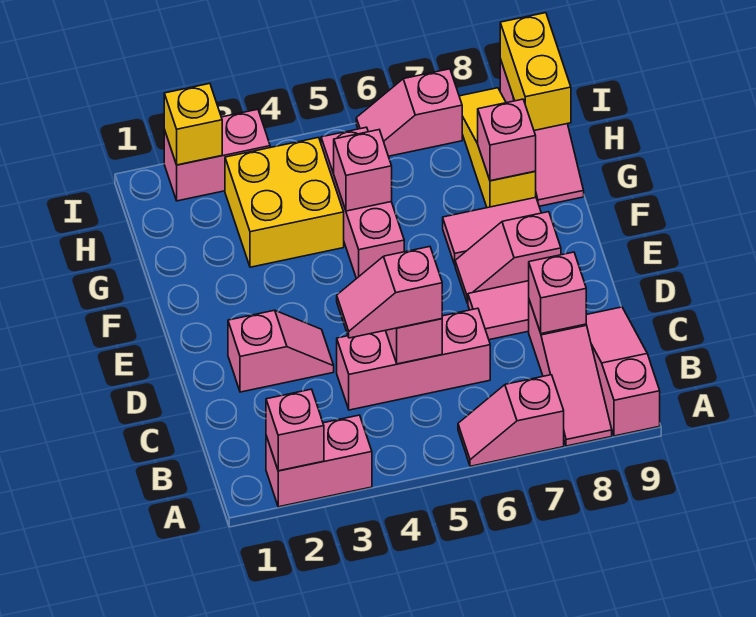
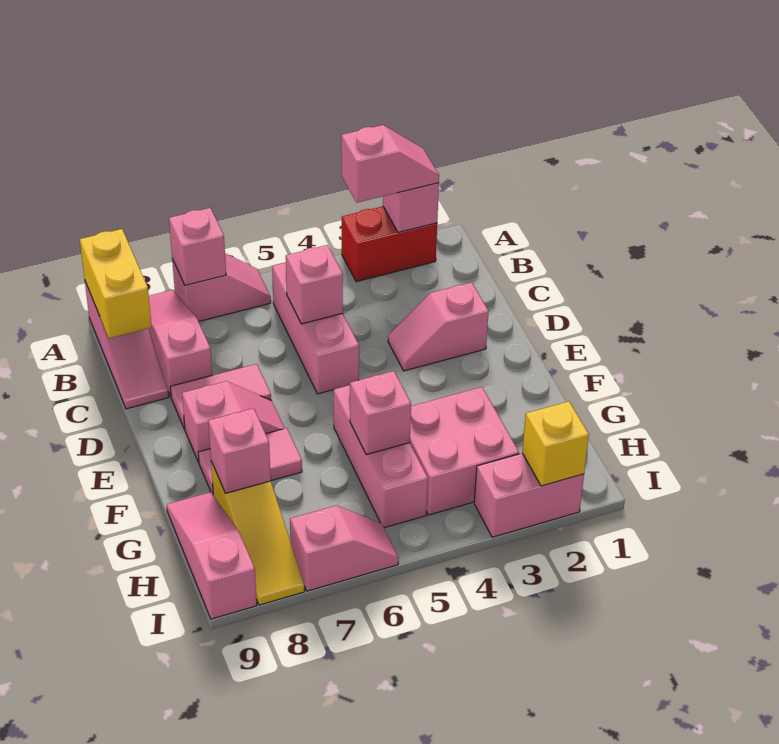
pink brick A2:A3 level 1 -> red brick A2:A3 level 1
pink brick C4:C6 level 1 -> pink brick B5:D5 level 1
pink slope C4:C5 level 3 top 5 -> pink slope A2:A3 level 3 top 3
pink brick C8 level 2 -> pink brick A7 level 2
yellow brick G3:H4 level 1 -> pink brick G3:H4 level 1
yellow brick H9:I9 level 2 -> yellow brick A9:B9 level 2

